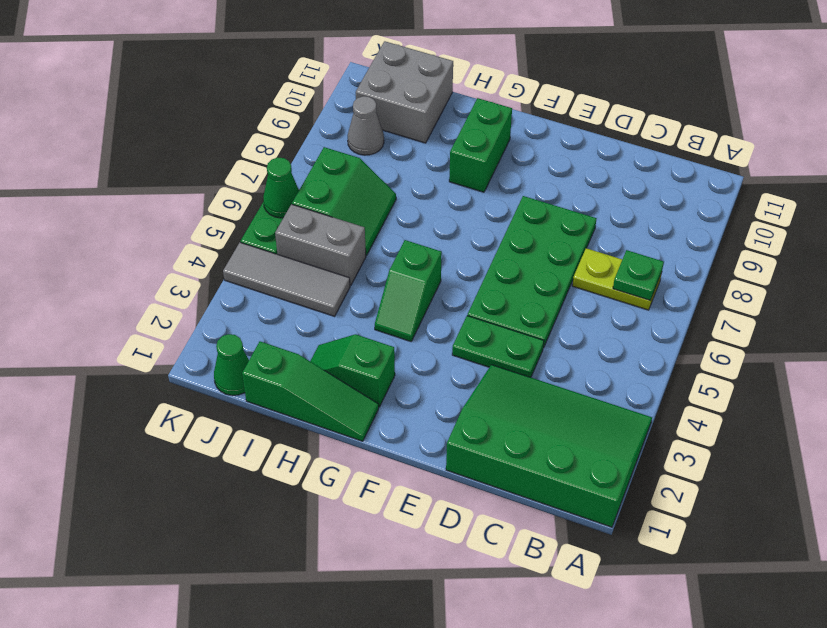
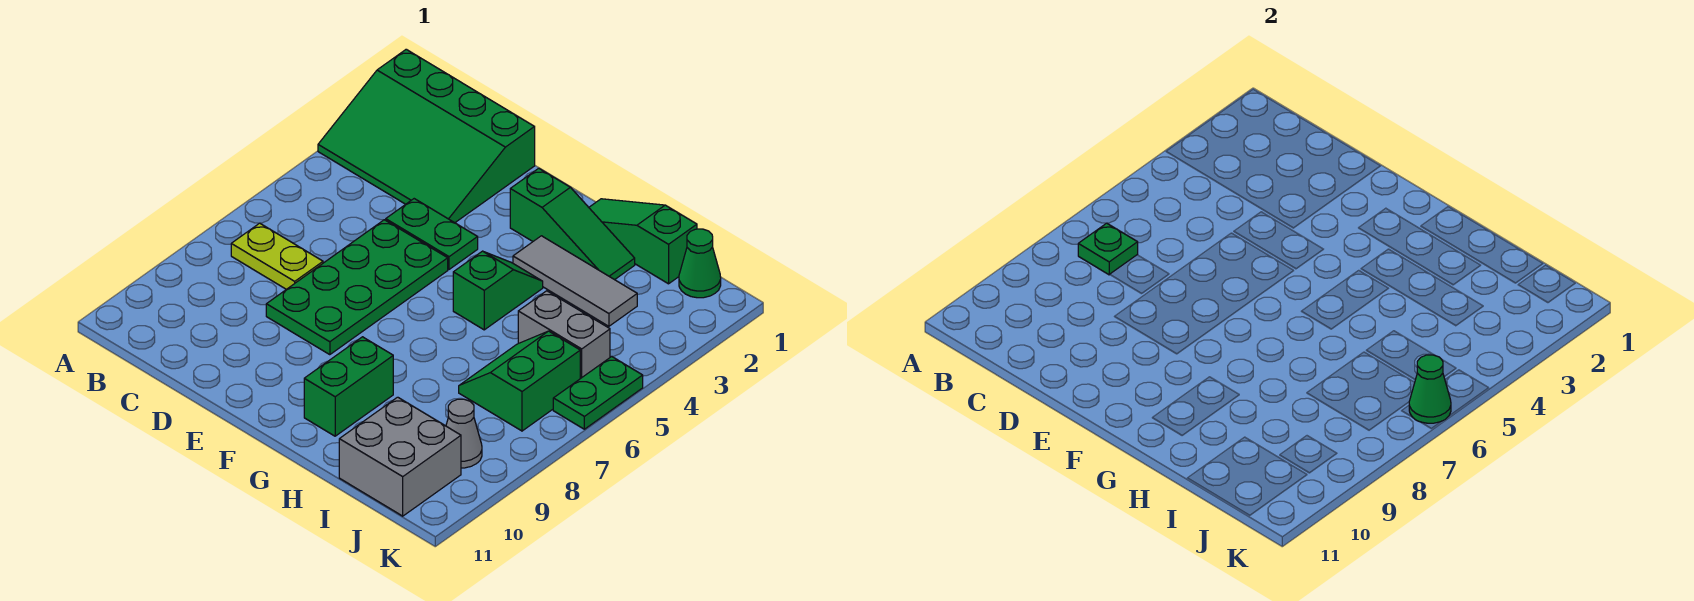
green slope G2:H2 level 1 top G -> green slope F2:H2 level 1 top F
grey tile I4:K4 level 1 -> grey tile G3:I3 level 1

